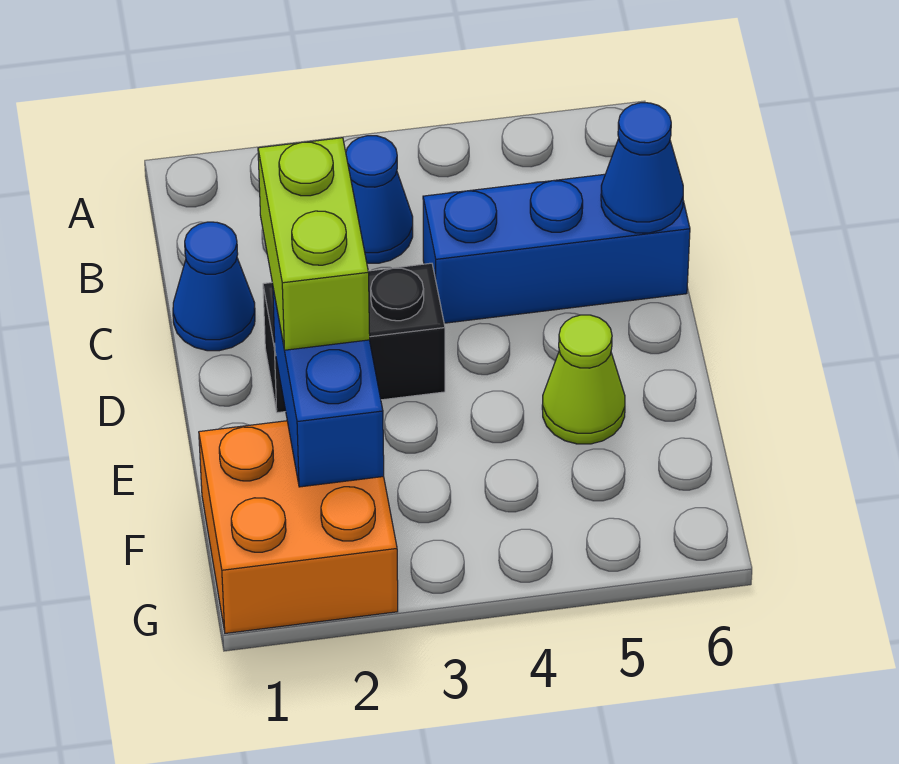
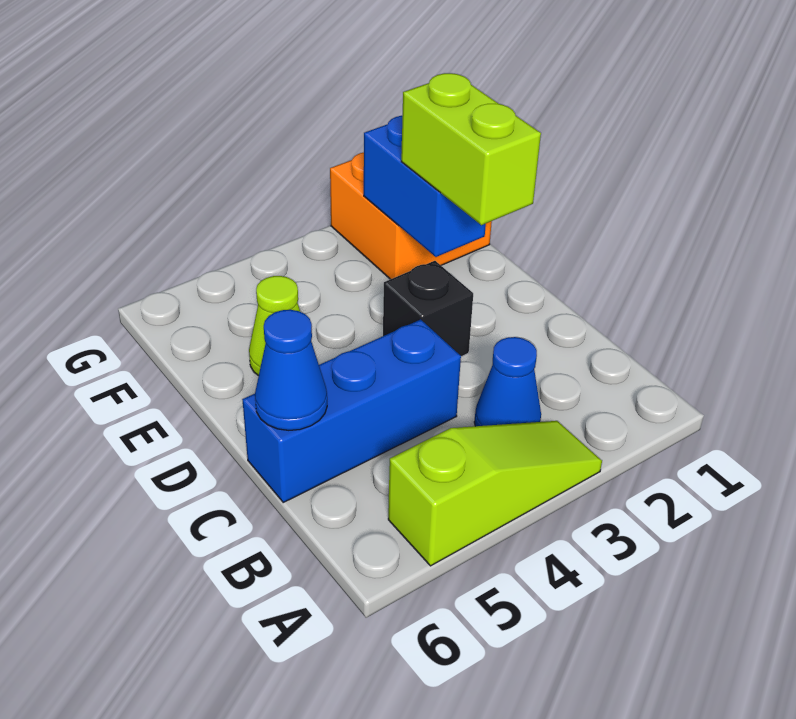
none -> lime slope A3:A5 level 1 top 5
blue cone C1 level 1 -> none
black brick D2:D3 level 1 -> black brick D3 level 1

